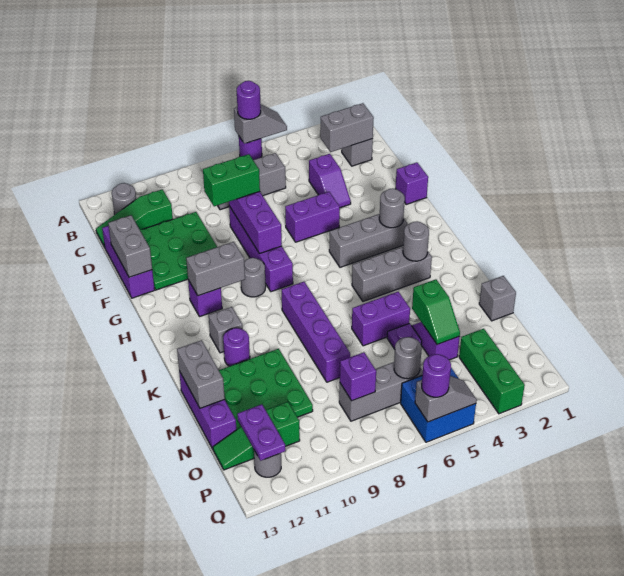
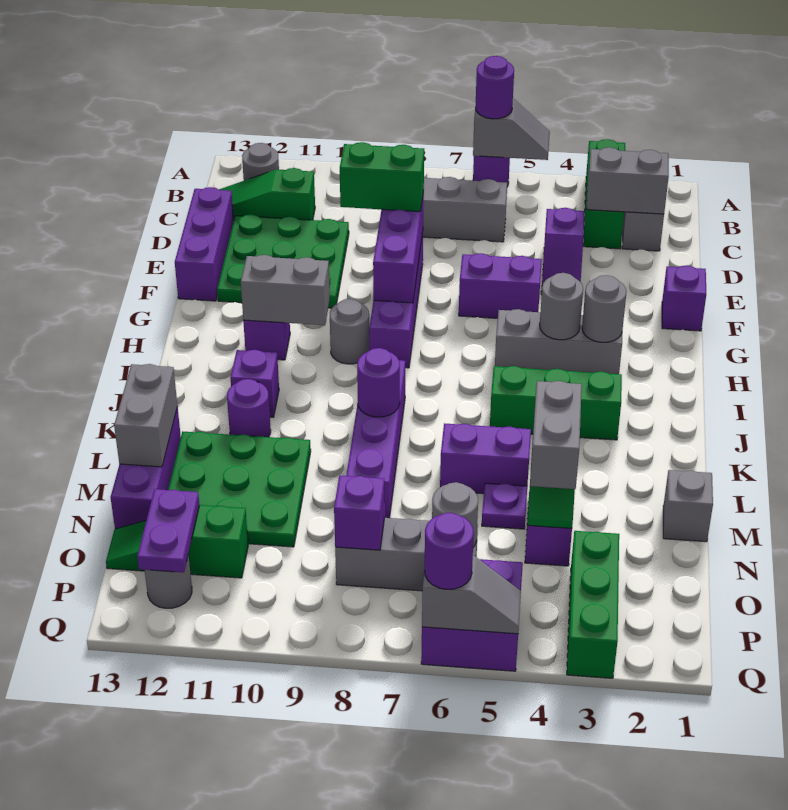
none -> green brick A3:C3 level 1
grey brick E13:F13 level 2 -> grey brick M4:N4 level 3
grey brick J3:J5 level 1 -> green brick J3:J5 level 1
grey round brick J3 level 2 -> grey round brick H4 level 2
grey brick J11 level 1 -> purple brick J11 level 1
none -> purple round brick K8 level 2
blue brick P5:Q6 level 1 -> purple brick P5:Q6 level 1

